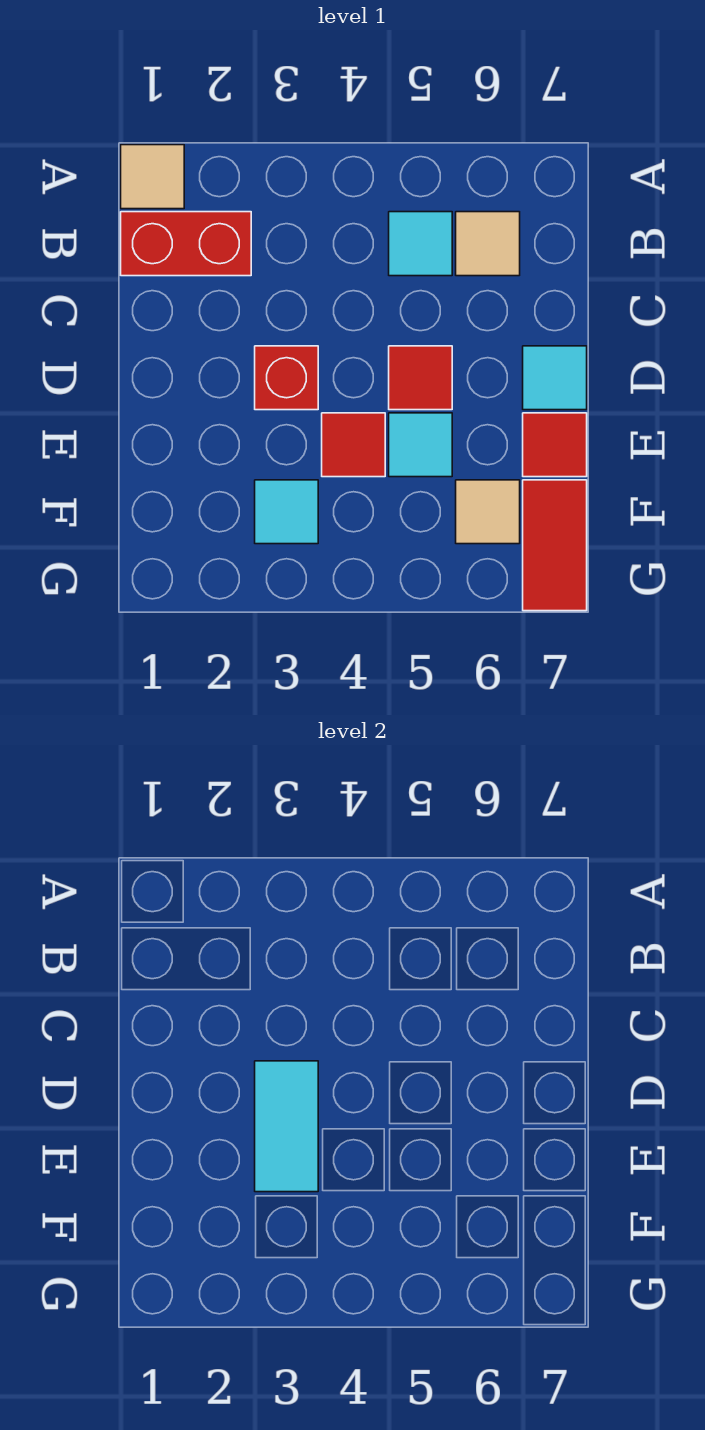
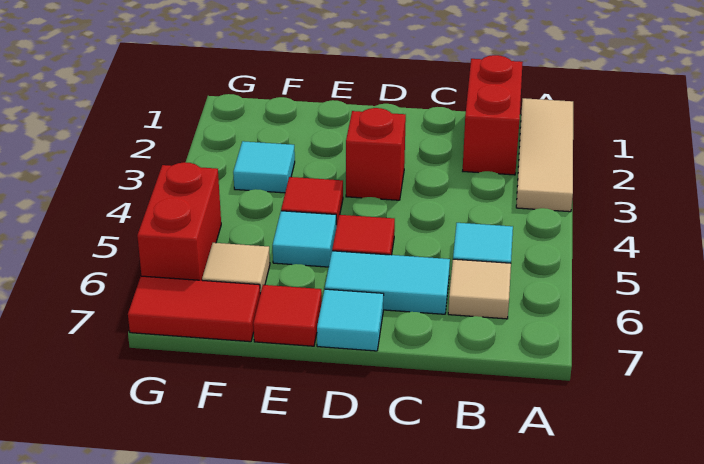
tan tile A1 level 1 -> tan tile A1:A3 level 1
cyan tile D3:E3 level 2 -> cyan tile C6:D6 level 1
none -> red brick G5:G6 level 1

